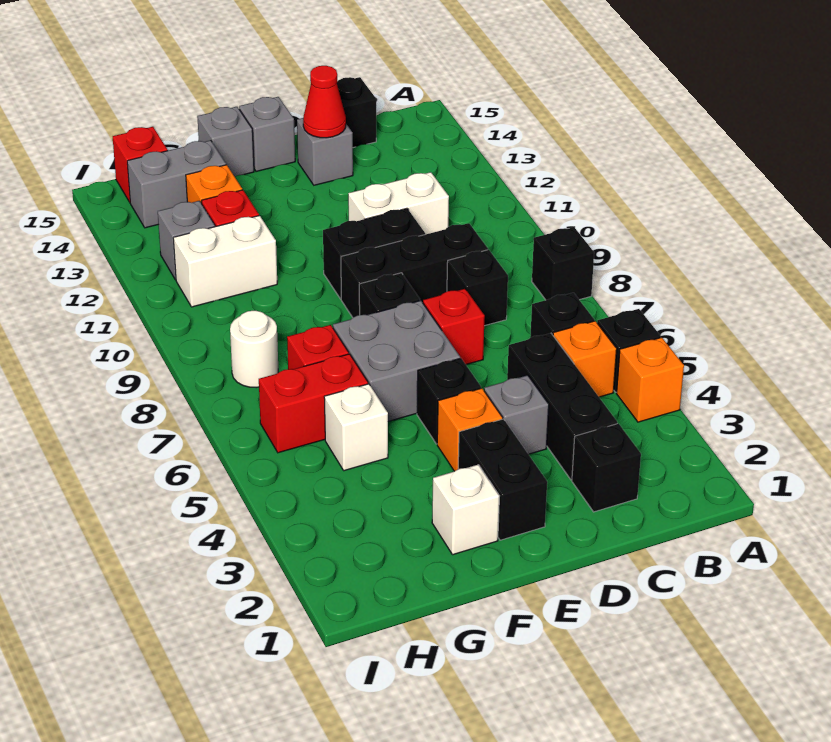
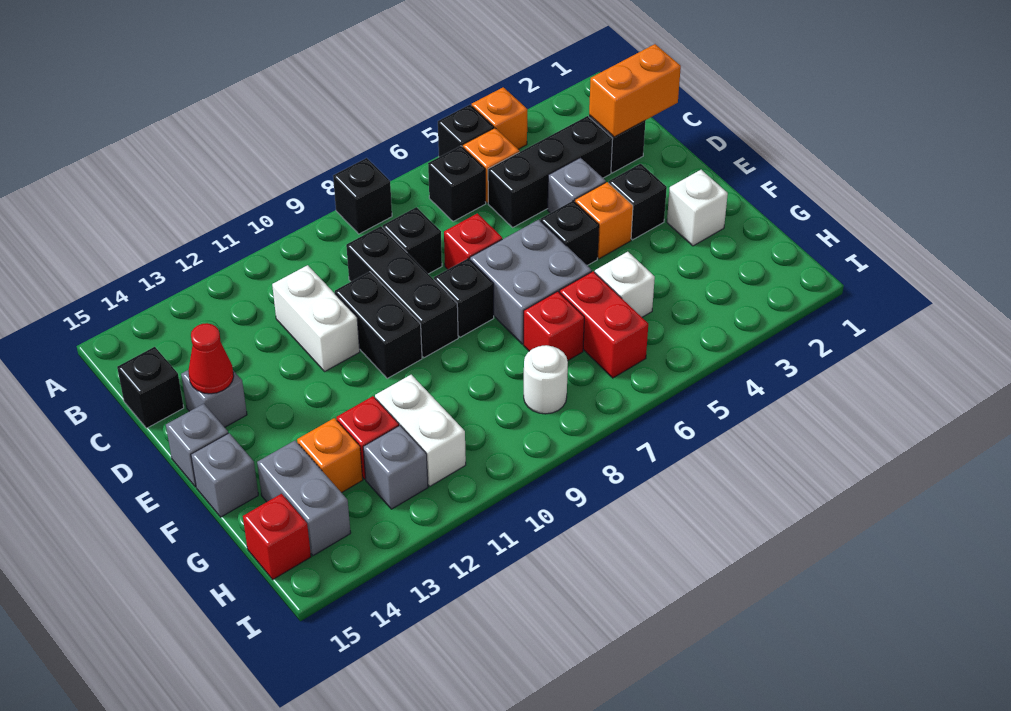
none -> orange brick C1:C2 level 2
black brick E2:E3 level 1 -> black brick E3 level 1

